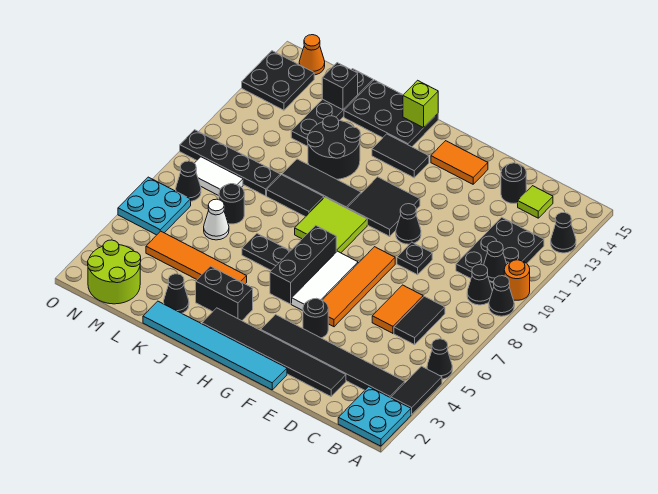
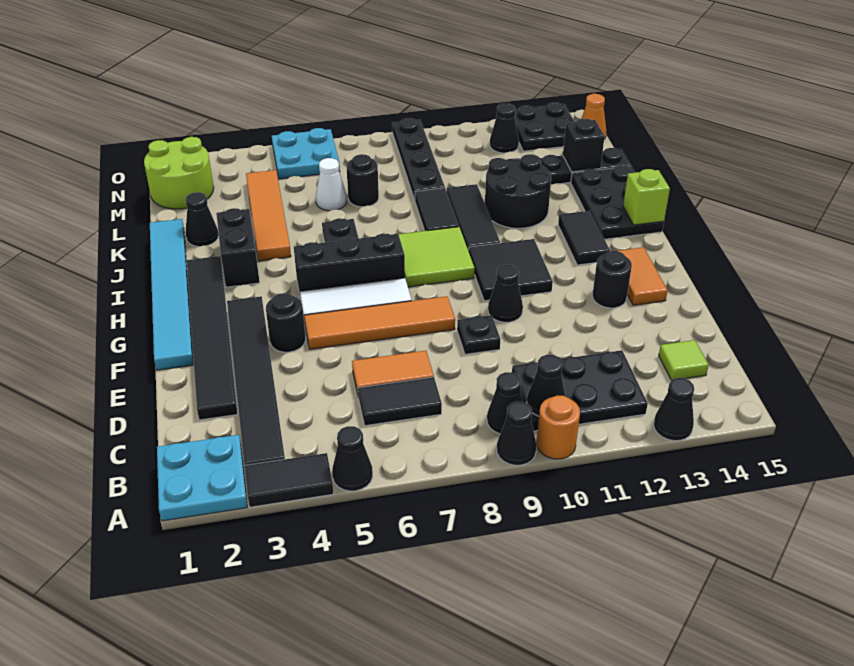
black round brick D14 level 1 -> black round brick F13 level 1
white tile M8:N8 level 1 -> none
black cone N7 level 1 -> black cone N12 level 1

